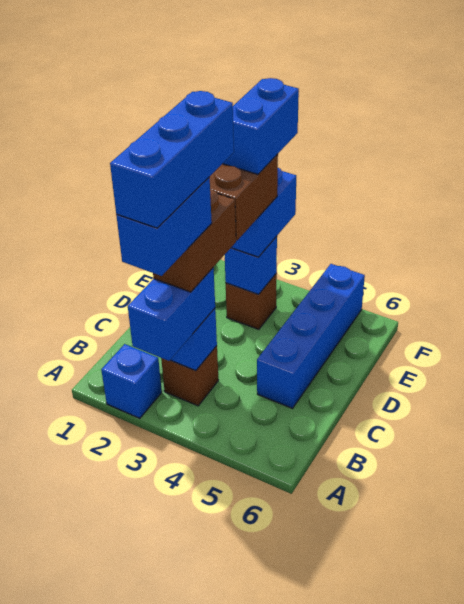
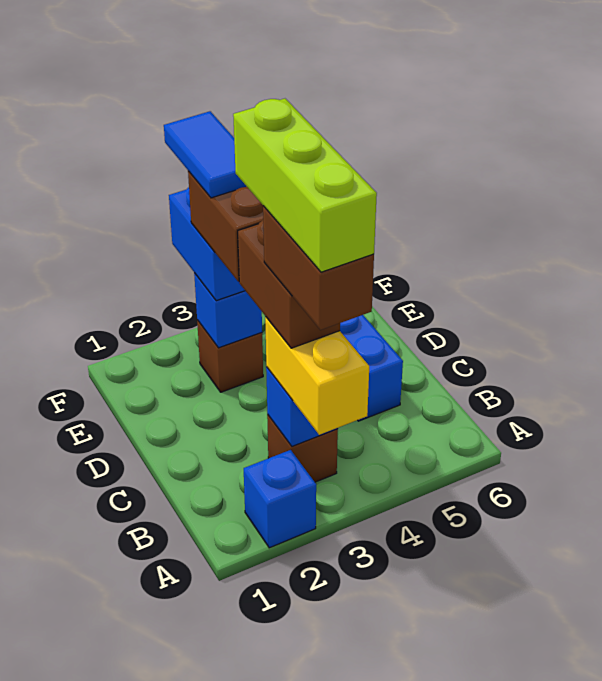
blue brick A3:B3 level 3 -> yellow brick A3:B3 level 3
blue brick A3:B3 level 5 -> brown brick A3:B3 level 5
blue brick A3:C3 level 6 -> lime brick A3:C3 level 6
blue brick E3:F3 level 5 -> blue tile E3:F3 level 5

